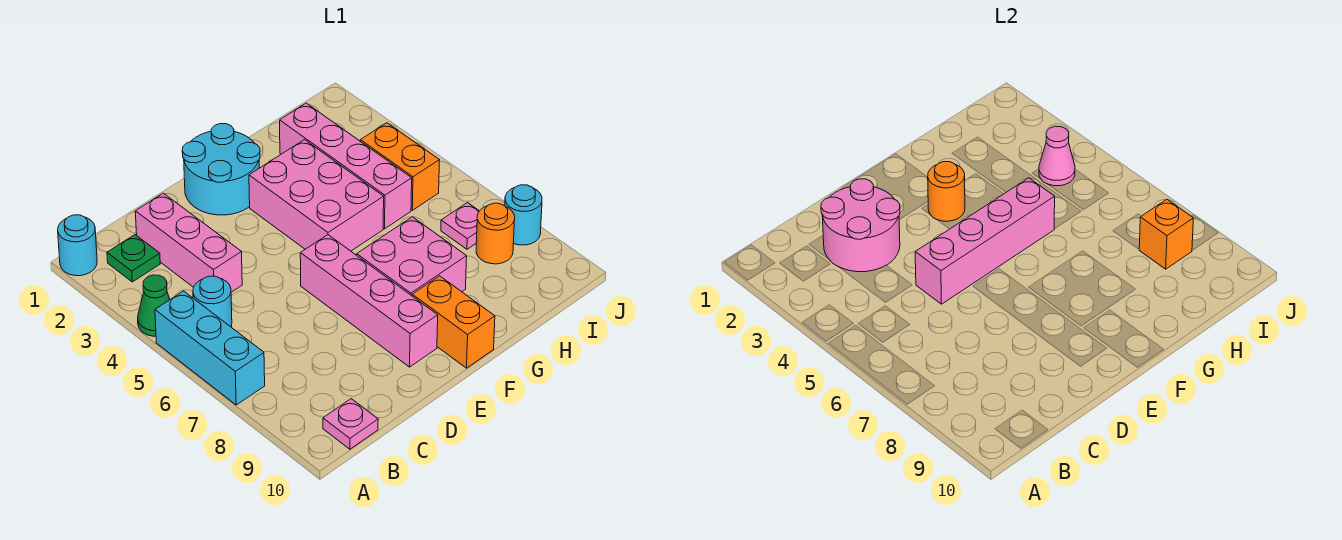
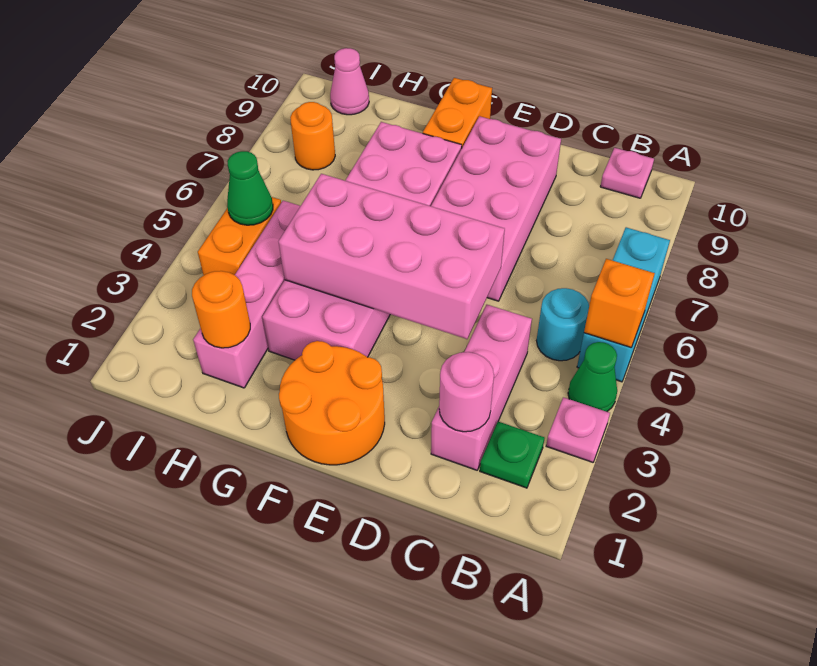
cyan round brick A1 level 1 -> none
pink round brick C2:D3 level 2 -> pink round brick C2 level 2
pink brick D5:G5 level 2 -> pink brick D4:G5 level 2
cyan round brick E1:F2 level 1 -> orange round brick E1:F2 level 1
pink brick E6:E9 level 1 -> pink brick D6:E9 level 1
orange round brick F3 level 2 -> orange round brick H2 level 2
pink cone I4 level 2 -> pink cone I10 level 1
none -> green cone I5 level 2
pink plate I7 level 1 -> pink plate A3 level 1
orange brick I8 level 2 -> orange brick A5 level 2
cyan round brick J8 level 1 -> none

